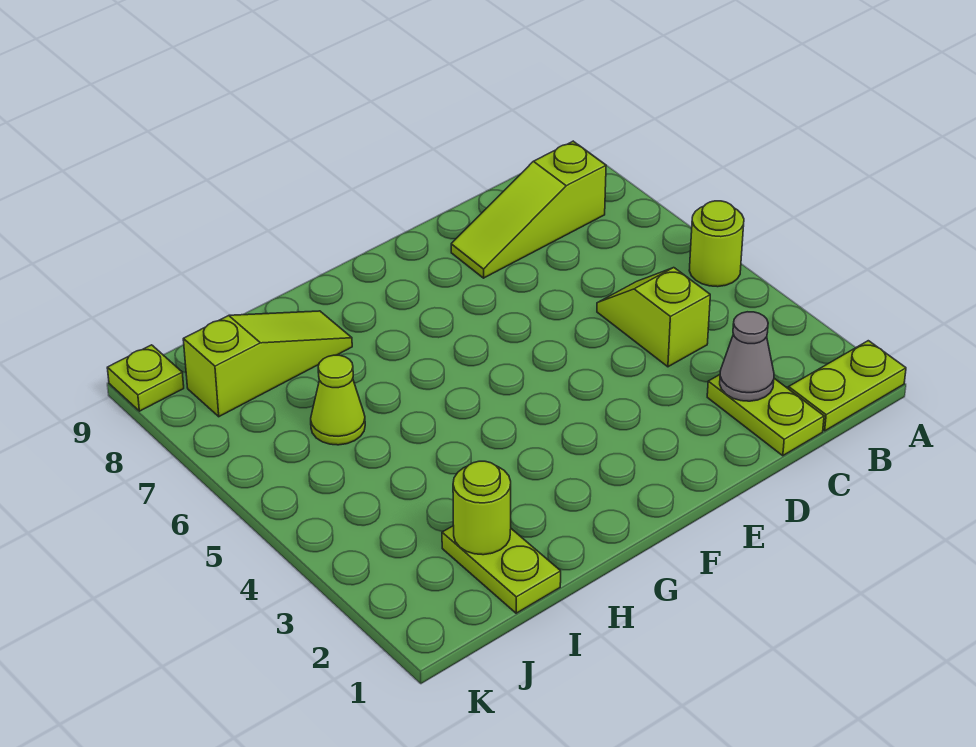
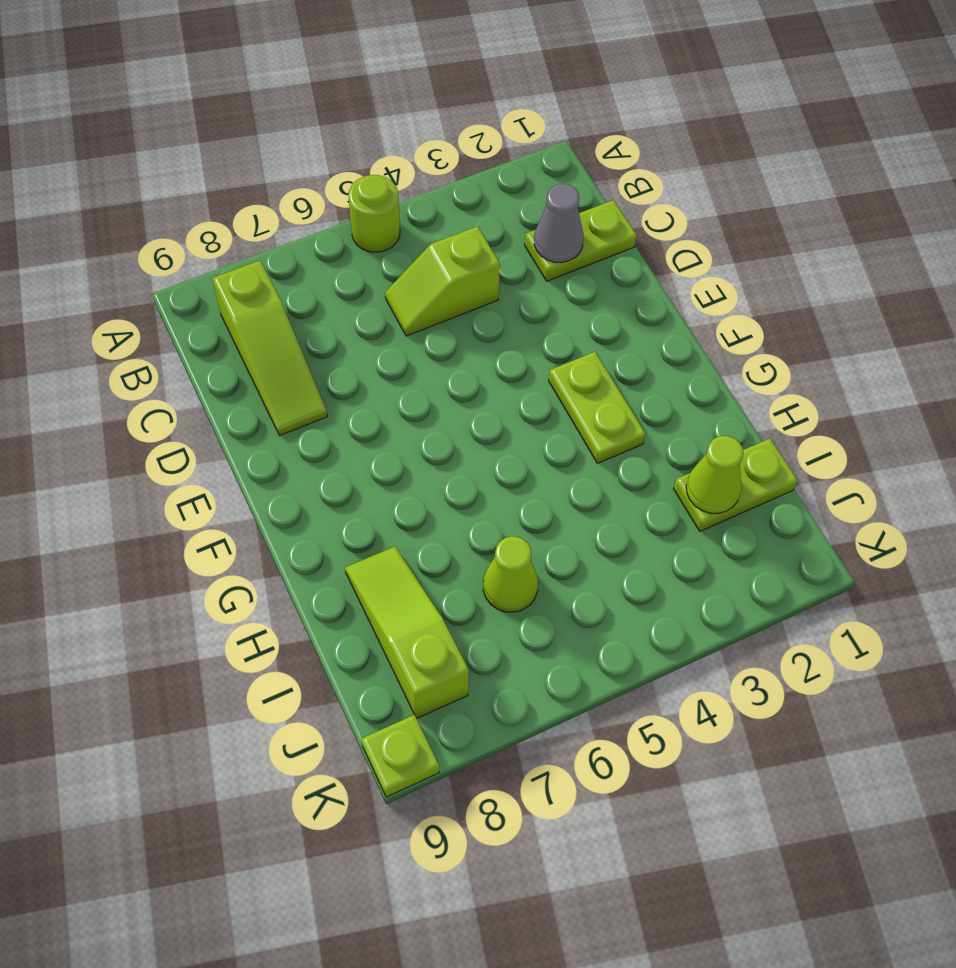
lime plate A1:B1 level 1 -> lime plate F3:G3 level 1
lime round brick I2 level 2 -> lime cone I2 level 2

